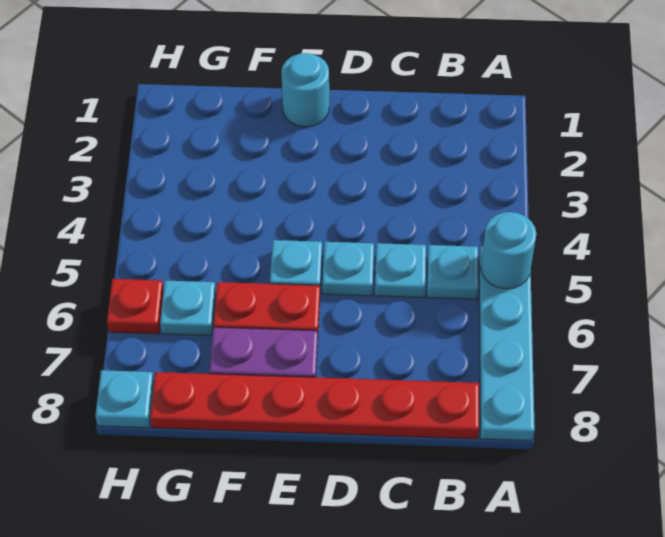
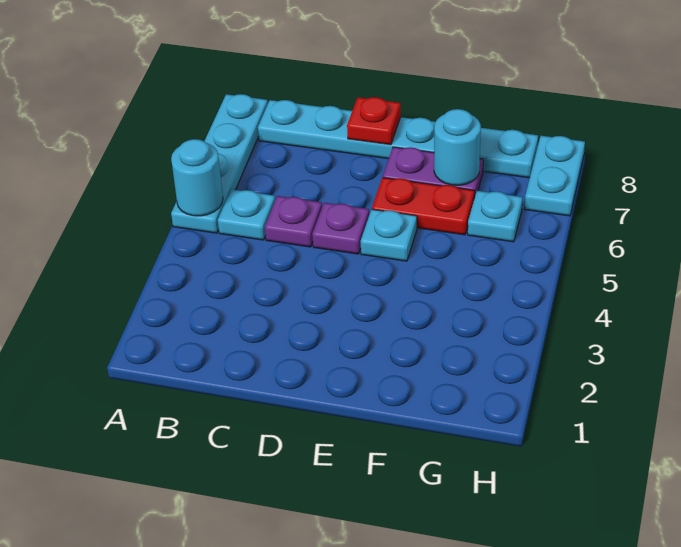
red plate B8:G8 level 1 -> cyan plate B8:G8 level 1
cyan plate C5 level 1 -> purple plate C5 level 1
cyan plate D5 level 1 -> purple plate D5 level 1
cyan round brick E1 level 1 -> cyan round brick F7 level 2
red plate H6 level 1 -> red plate D8 level 2
cyan plate H8 level 1 -> cyan plate H7:H8 level 1

